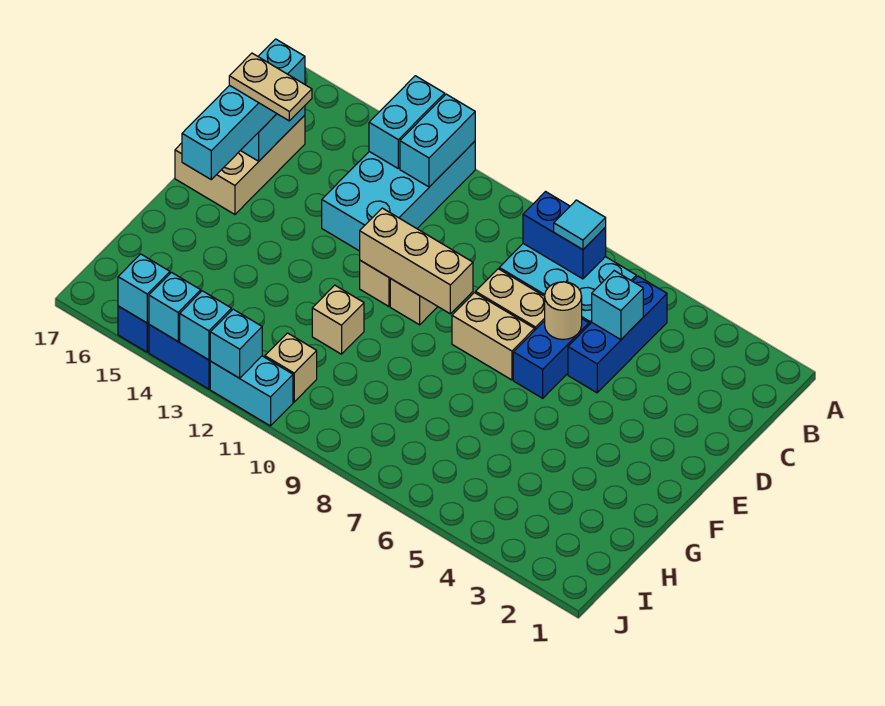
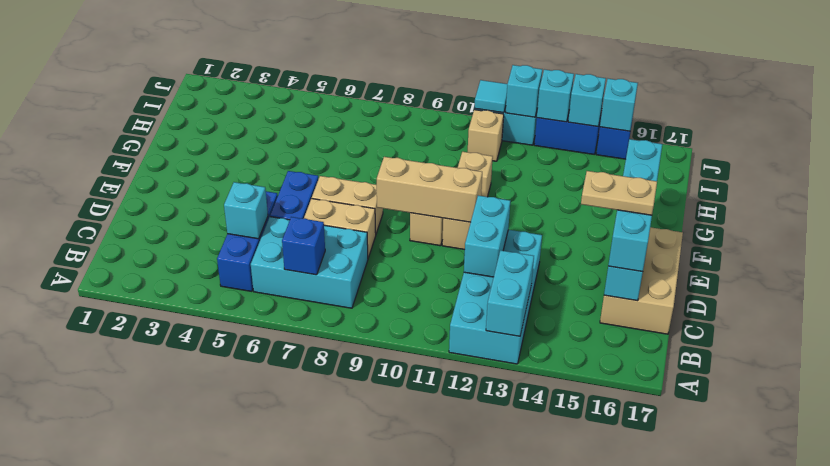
cyan brick A12:B12 level 2 -> cyan brick C12:D12 level 2
blue brick B7:B8 level 2 -> blue brick B7 level 2
cyan tile B7 level 3 -> cyan tile J11 level 2
tan round brick D6 level 2 -> none

